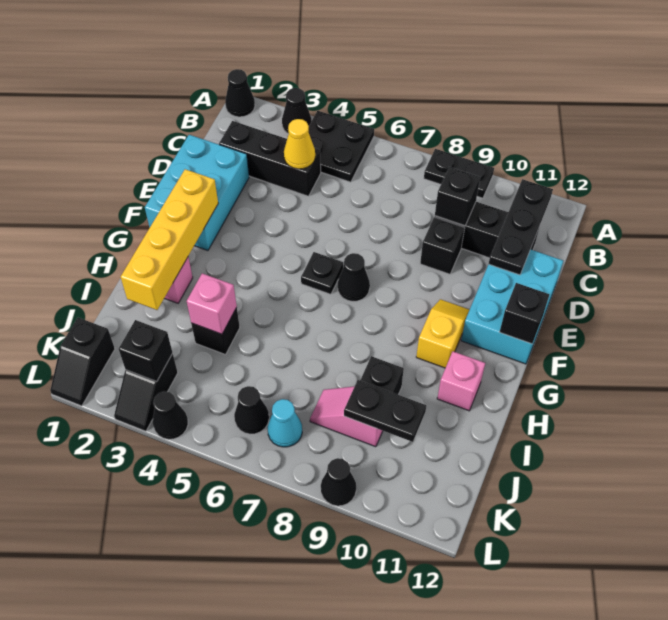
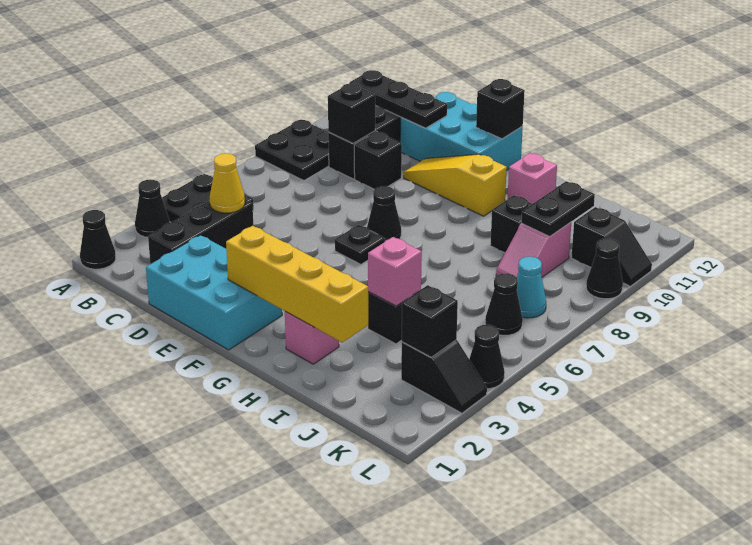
black plate A8:A9 level 1 -> black plate A8:B9 level 1
yellow slope F10:G10 level 1 top G -> yellow slope E10:G10 level 1 top G
black slope K1:L1 level 1 top K -> black slope K10:L10 level 1 top K

